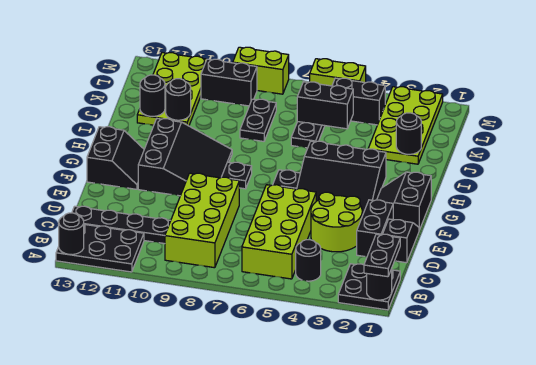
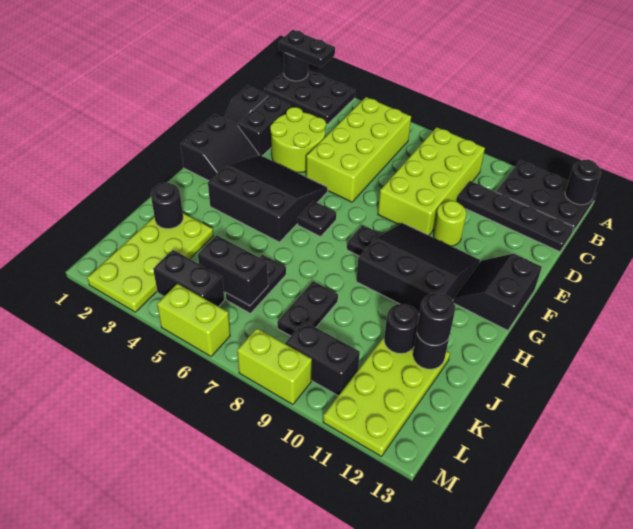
black plate A1:B2 level 1 -> black plate A1:B3 level 1
black plate A1:B1 level 3 -> black plate A1:A2 level 3
black round brick B4 level 1 -> black round brick J12 level 3
none -> lime round brick E10 level 1
black slope F9:H11 level 1 top 11 -> black slope F9:H11 level 1 top H

